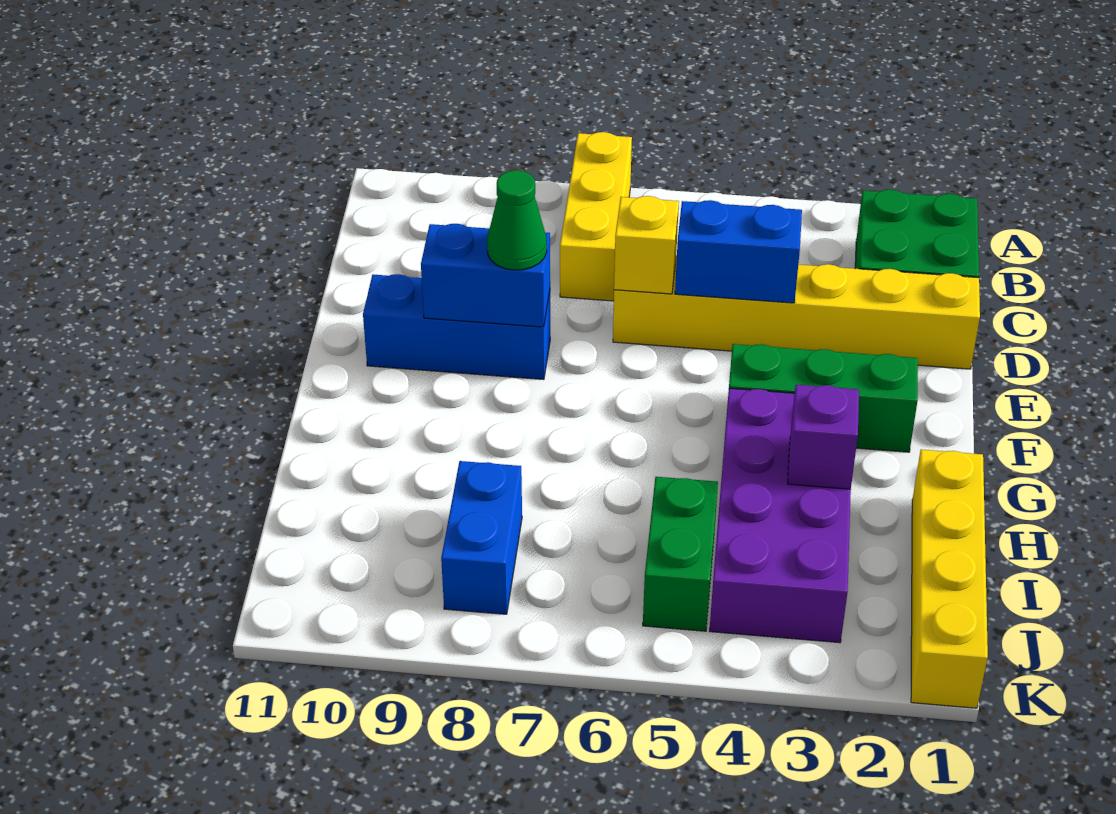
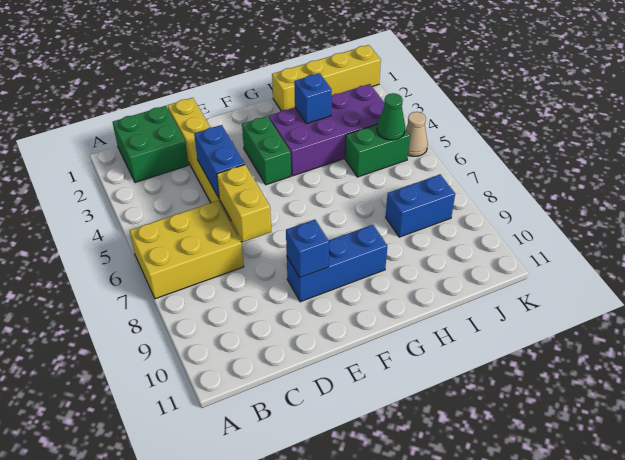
yellow brick A7:C7 level 1 -> yellow brick A6:C7 level 1
yellow brick D6 level 2 -> yellow brick D6:D7 level 2
blue brick E8:E10 level 1 -> blue brick E9:G9 level 1
blue brick E8:E9 level 2 -> blue brick E9 level 2
green cone E8 level 3 -> green cone J5 level 2
green brick F2:F4 level 1 -> green brick F3:F4 level 1
purple brick H3 level 2 -> blue brick H3 level 2
none -> tan cone K5 level 1

